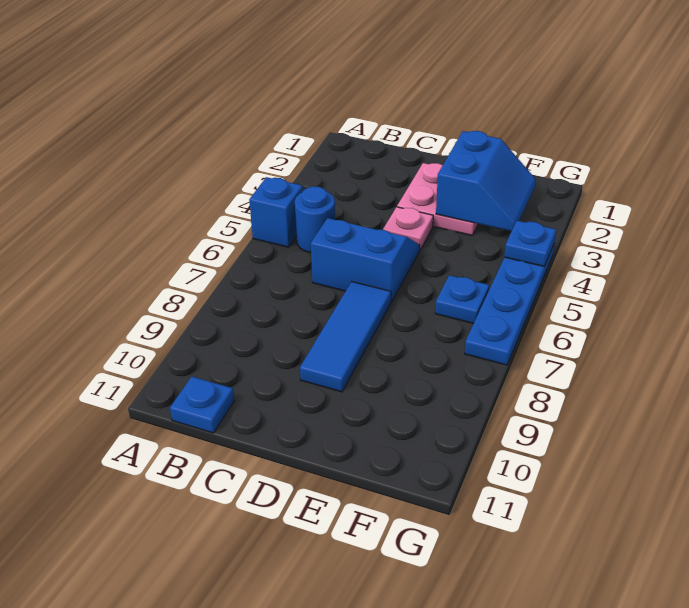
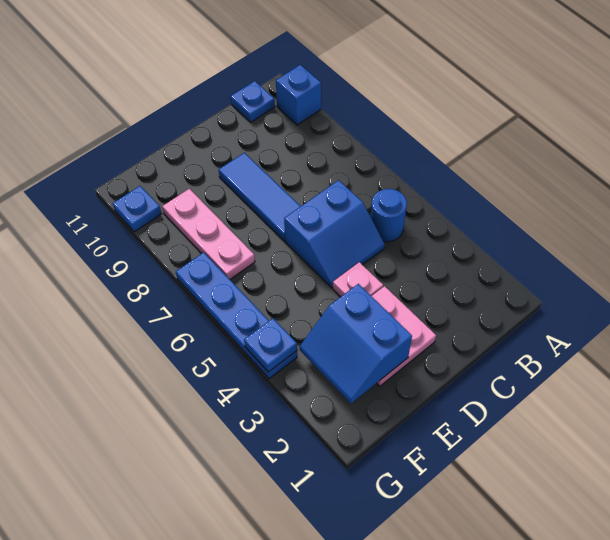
blue brick A5 level 1 -> blue brick A10 level 1
blue plate F6 level 1 -> blue plate G10 level 1
none -> pink plate F7:F9 level 1

